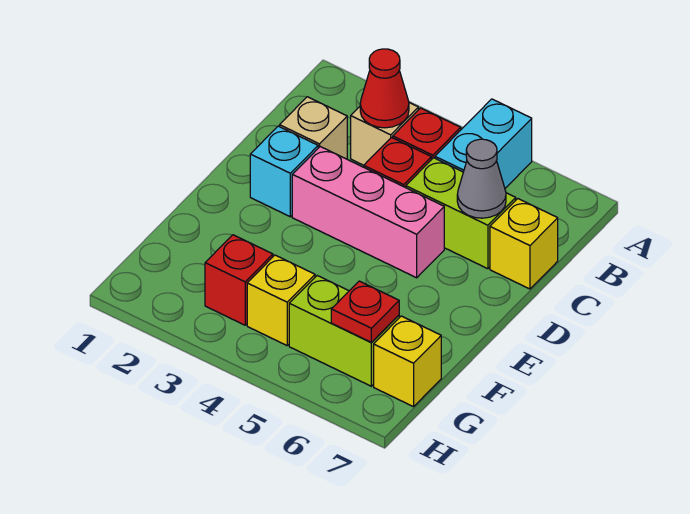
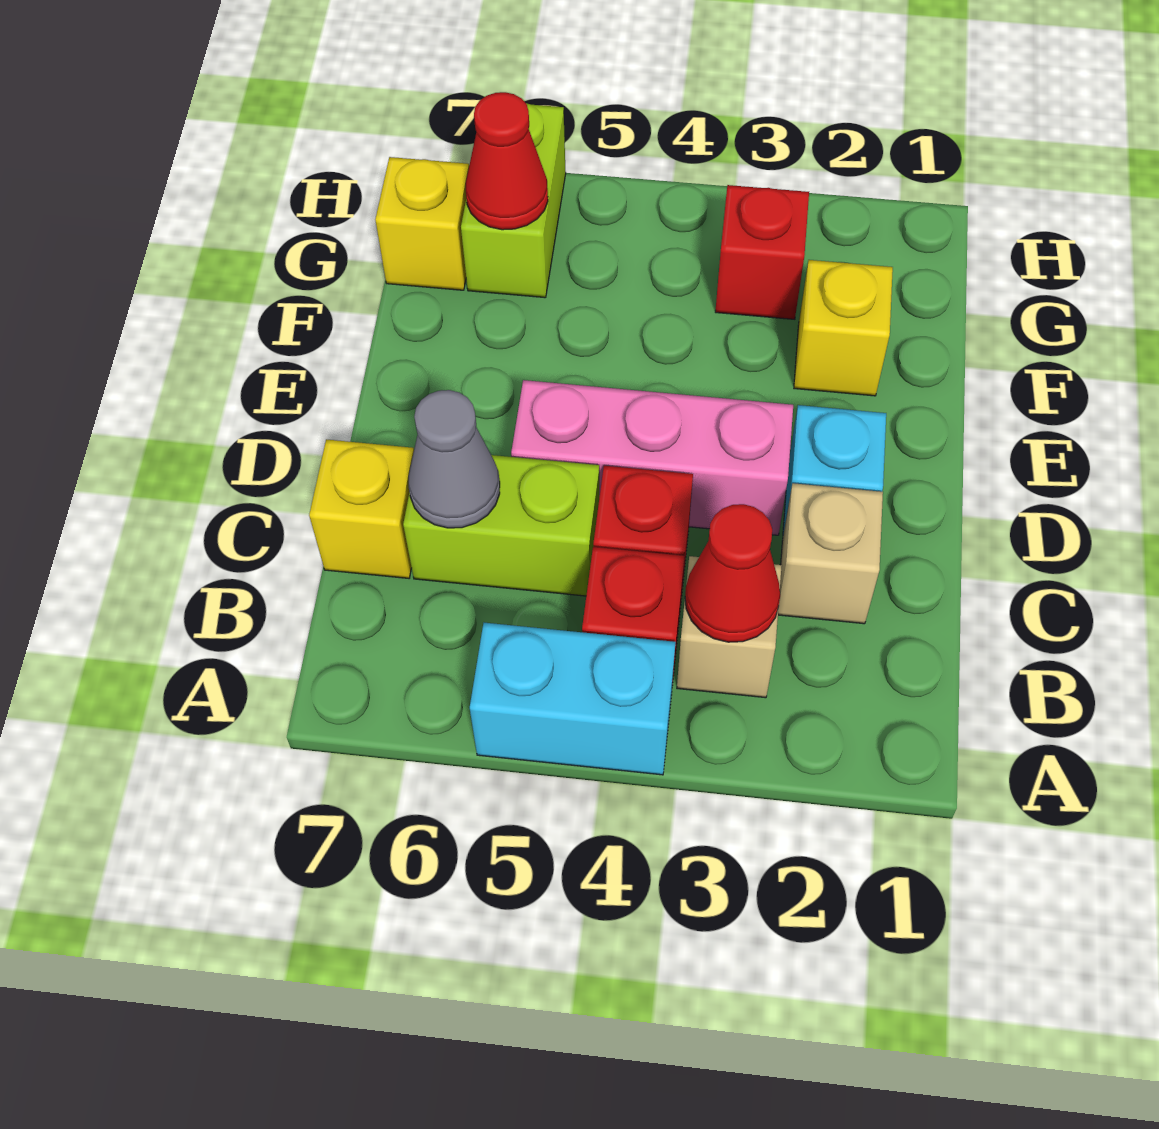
cyan brick A5:B5 level 1 -> cyan brick A4:A5 level 1
yellow brick G4 level 1 -> yellow brick F2 level 1
lime brick G5:G6 level 1 -> lime brick G6:H6 level 1
red plate G6 level 2 -> red cone G6 level 2

